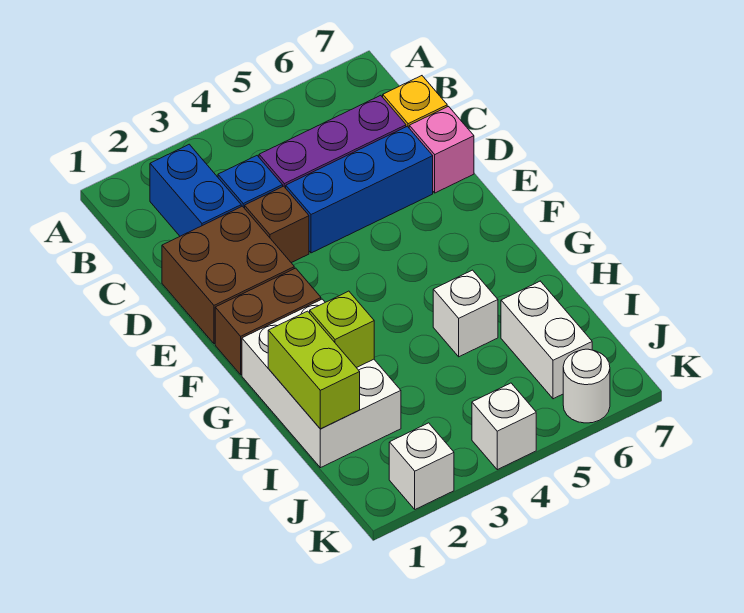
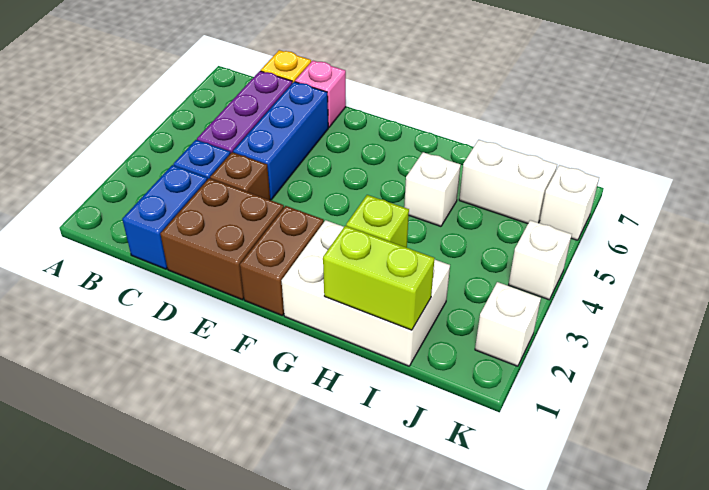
blue brick B2:C2 level 1 -> blue brick C1:C2 level 1
white round brick K6 level 1 -> white brick K6 level 1

